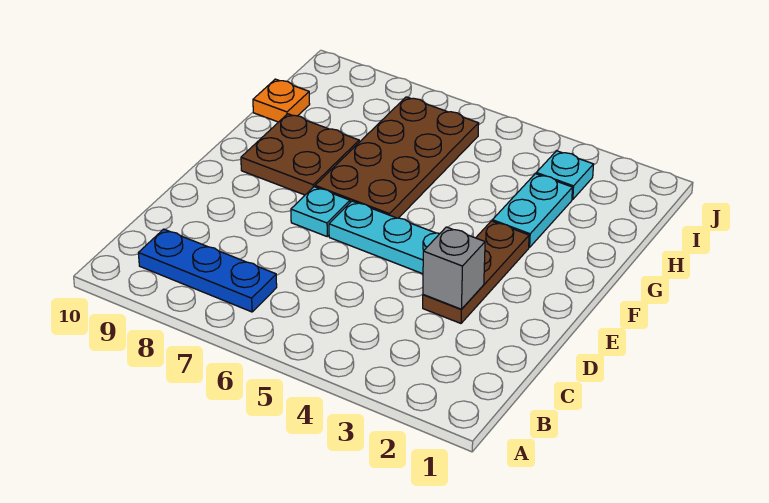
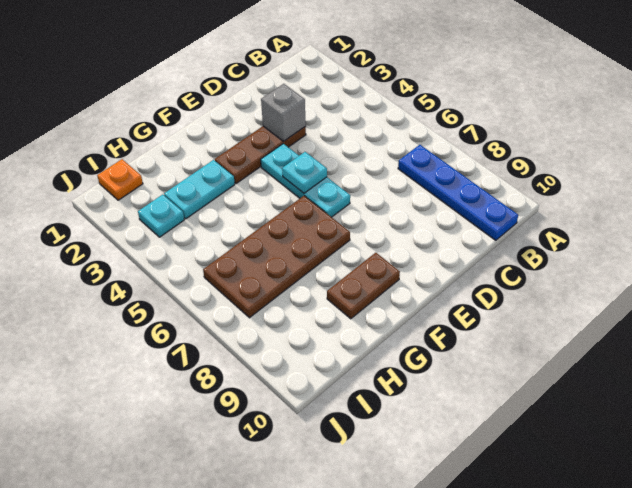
blue plate B7:B9 level 1 -> blue plate B7:B10 level 1
cyan plate E7 level 1 -> cyan plate E5 level 2
brown plate F8:G9 level 1 -> brown plate F9:G9 level 1
orange plate H10 level 1 -> orange plate I1 level 1

